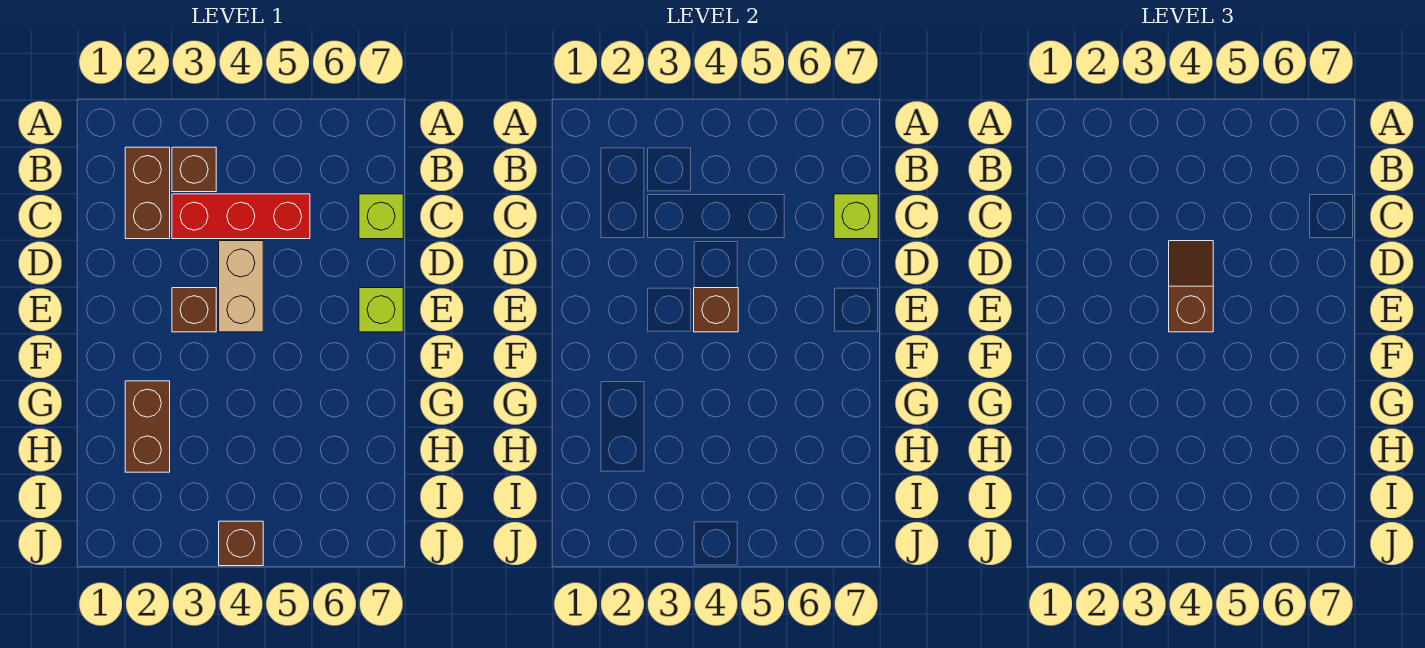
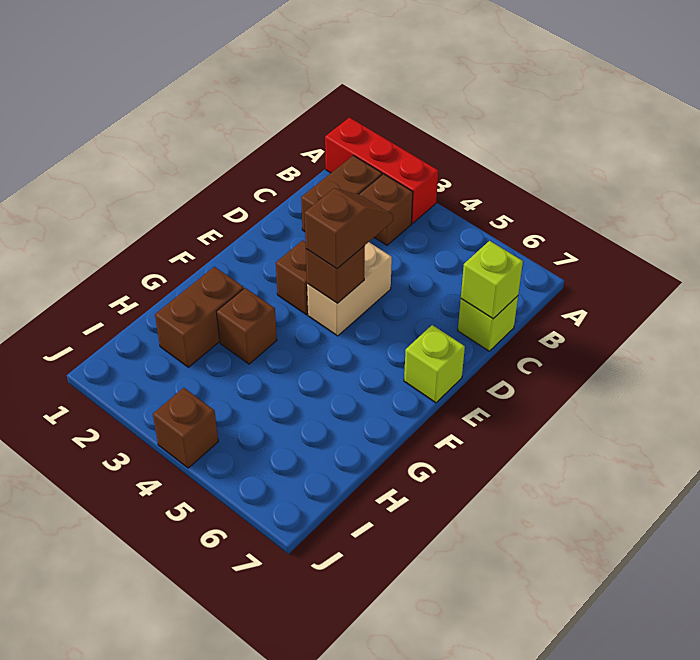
red brick C3:C5 level 1 -> red brick A1:A3 level 1
none -> brown brick G3 level 1

